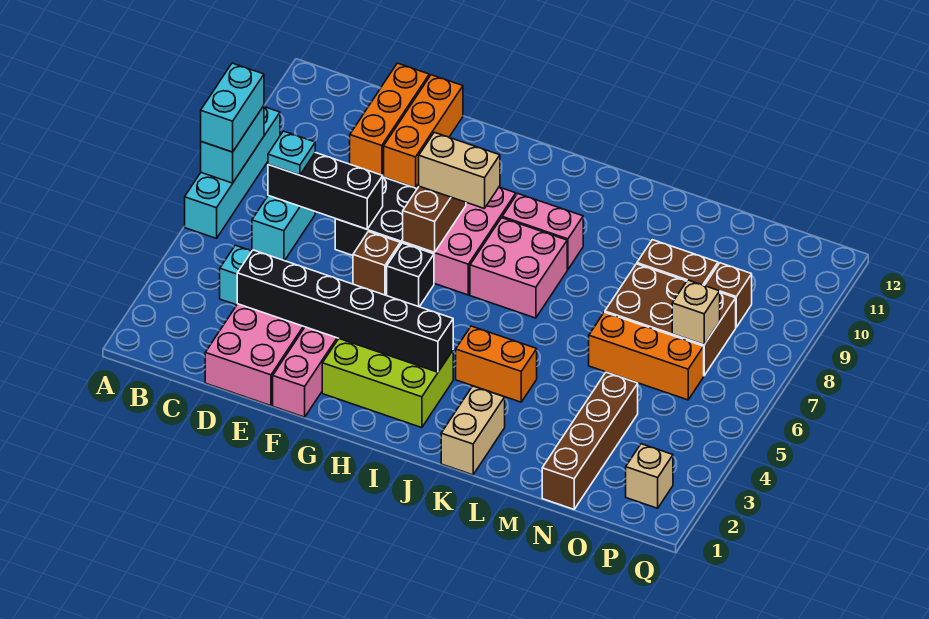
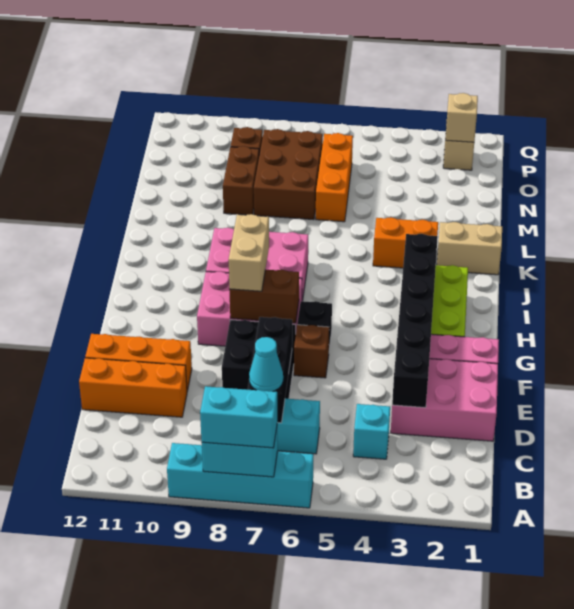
cyan plate C7 level 3 -> cyan cone C7 level 3
orange brick J4:K4 level 1 -> orange brick K3:K4 level 1
brown brick N1:N4 level 1 -> none
tan brick O7 level 2 -> tan brick P2 level 2

